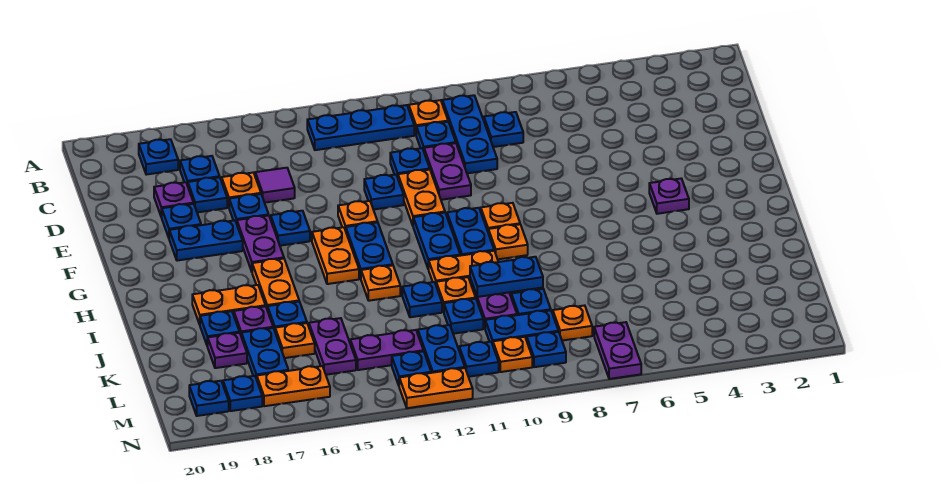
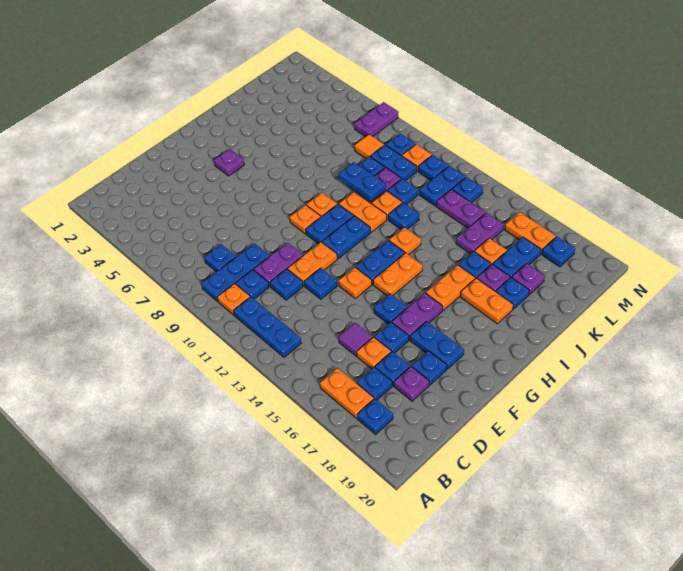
orange plate L8 level 1 -> orange tile L8 level 1
blue plate M19 level 1 -> none
orange plate N12:N13 level 1 -> orange plate B16:B17 level 1

